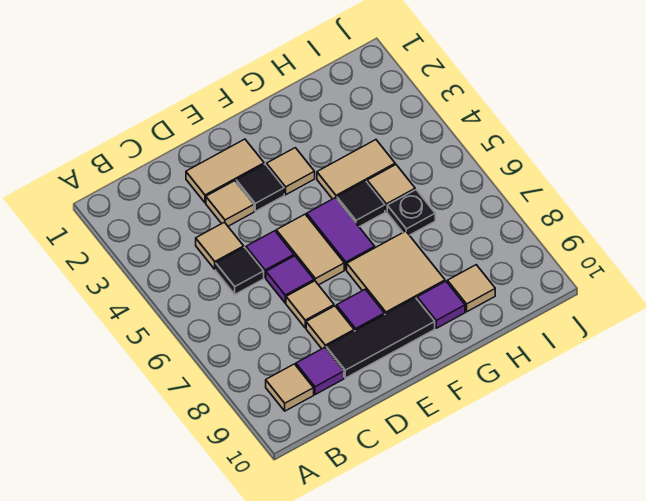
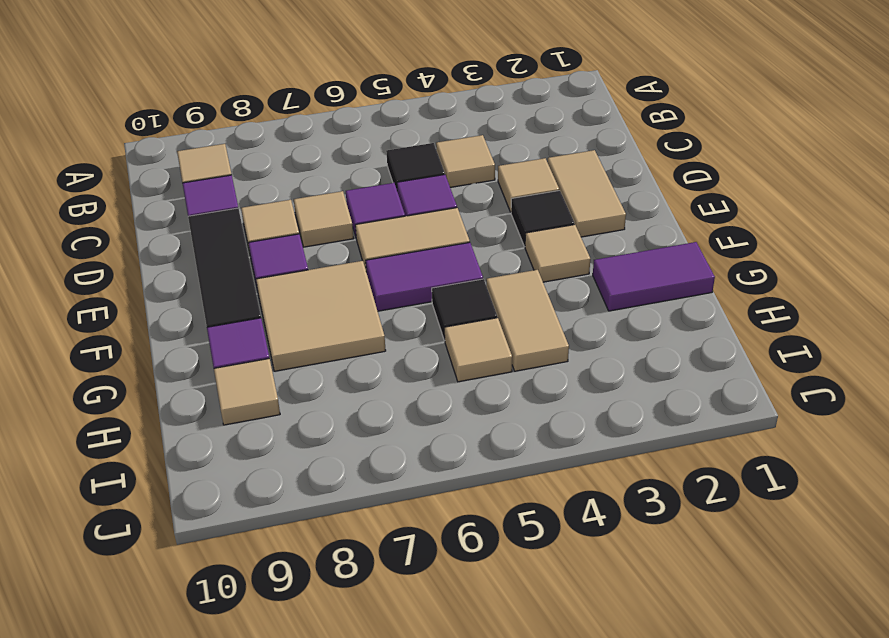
none -> purple tile G1:G2 level 1
black plate H6 level 1 -> none

